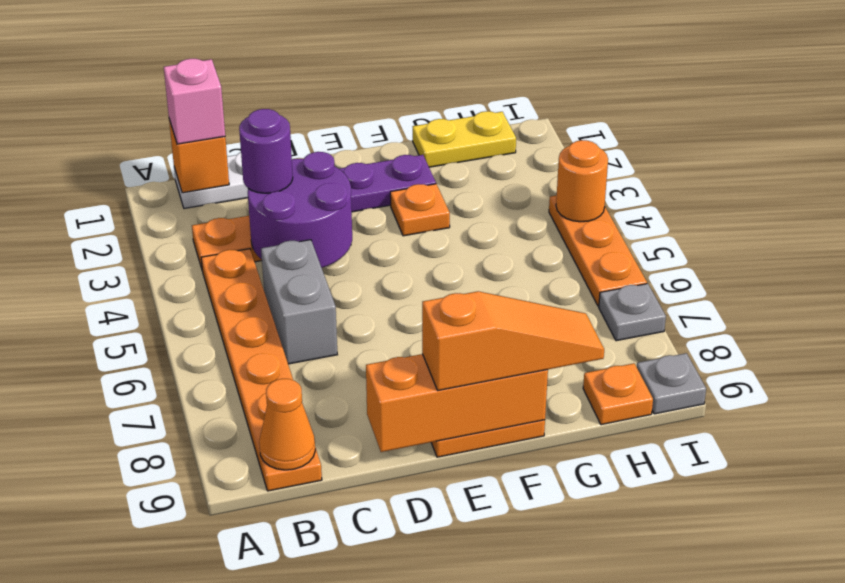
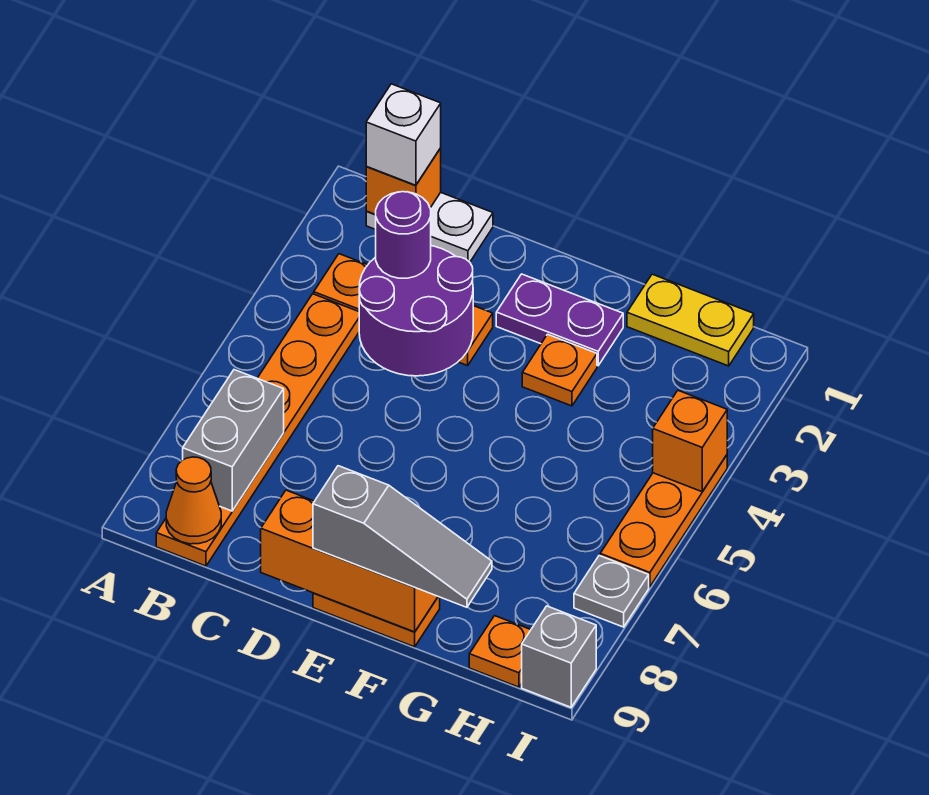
pink brick B1 level 3 -> white brick B1 level 3
grey brick C5:C6 level 1 -> grey brick B7:B8 level 2
orange slope E9:G9 level 3 top E -> grey slope E9:G9 level 3 top E
orange round brick I4 level 2 -> orange brick I4 level 2
grey plate I9 level 1 -> grey brick I9 level 1

